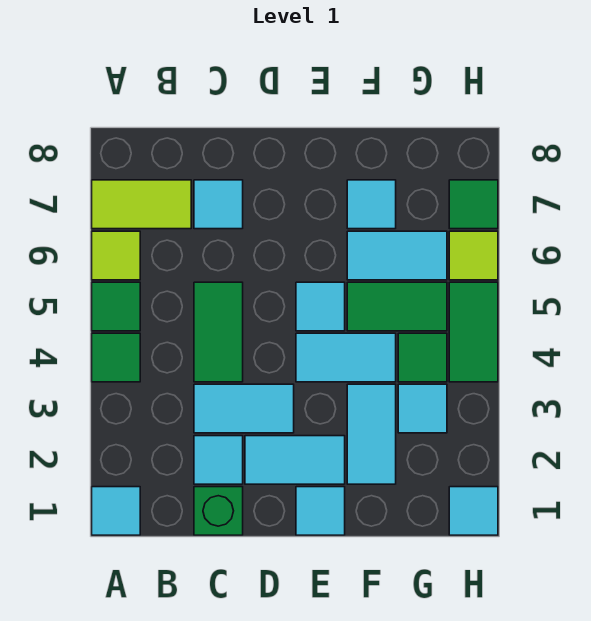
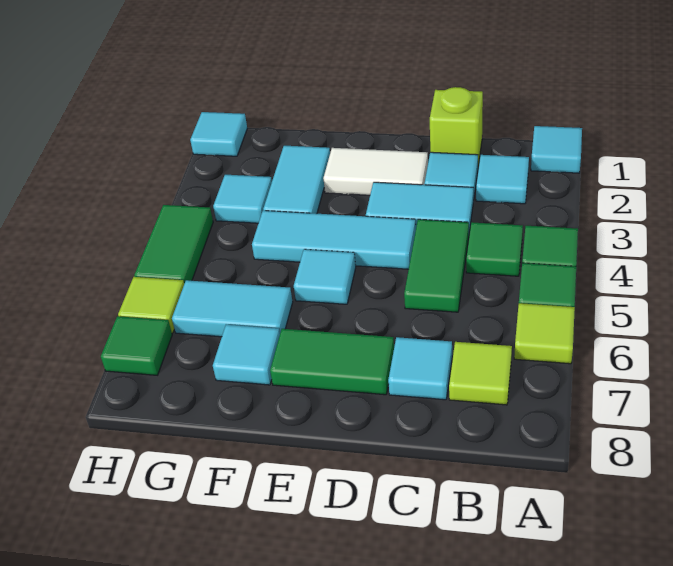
lime tile A7:B7 level 1 -> lime tile B7 level 1
green brick C1 level 1 -> lime brick C1 level 1
cyan tile D2:E2 level 1 -> white tile D2:E2 level 1
cyan tile E1 level 1 -> cyan tile B2 level 1
cyan tile E4:F4 level 1 -> cyan tile D4:F4 level 1
green tile F5:G5 level 1 -> green tile D7:E7 level 1
green tile G4 level 1 -> green tile B4 level 1

